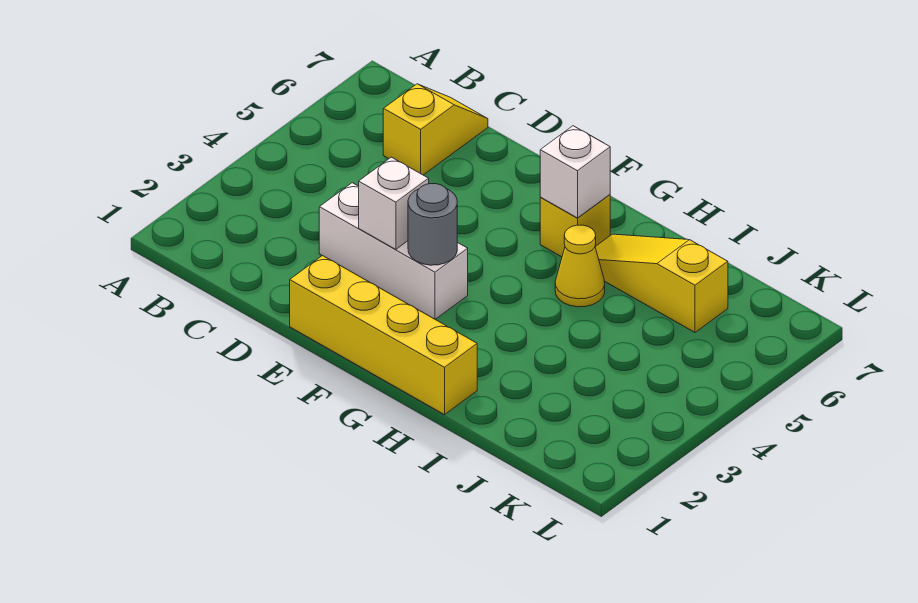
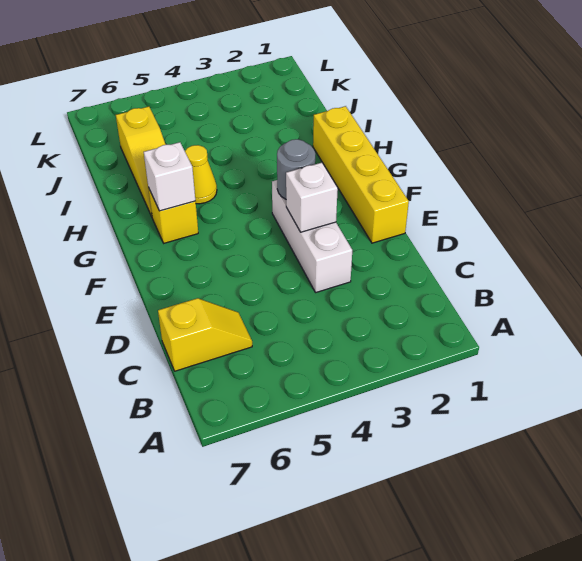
yellow slope C6:C7 level 1 top 6 -> yellow slope C6:C7 level 1 top 7

